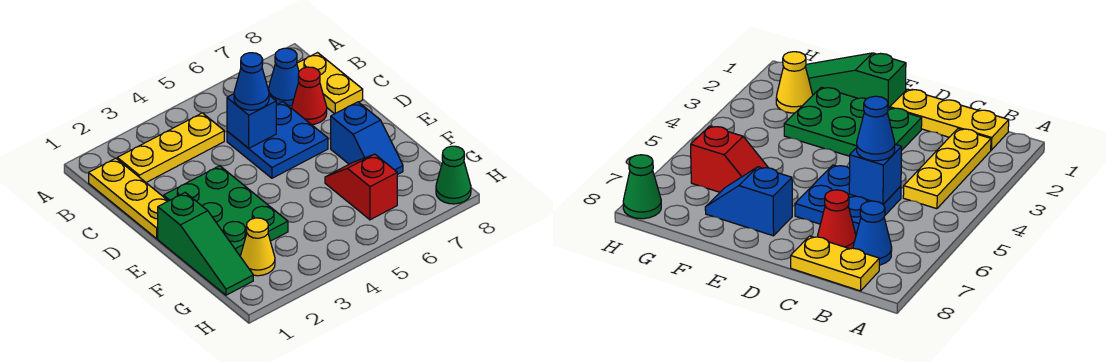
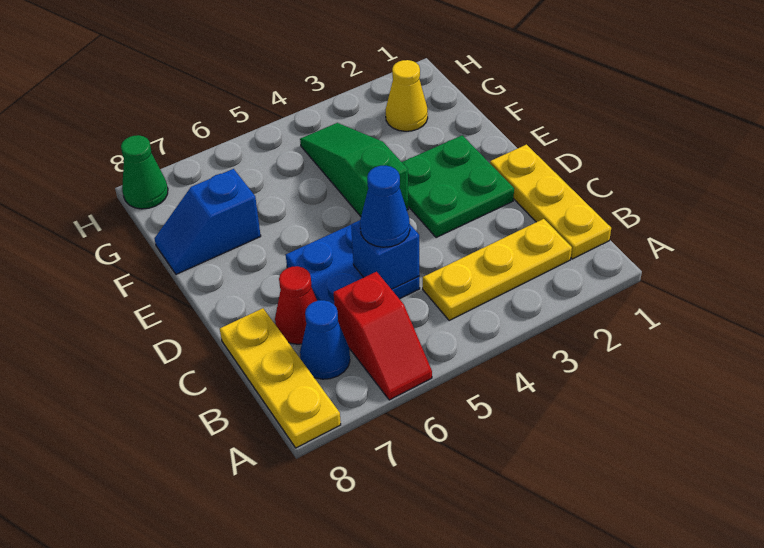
yellow plate B8:C8 level 1 -> yellow plate A8:C8 level 1
green plate D2:F3 level 1 -> green plate D2:E3 level 1
green slope E1:G1 level 1 top E -> green slope E4:G4 level 1 top E
blue slope E7:F7 level 1 top E -> blue slope F7:F8 level 1 top 7
red slope F6:G6 level 1 top G -> red slope A6:B6 level 1 top B

